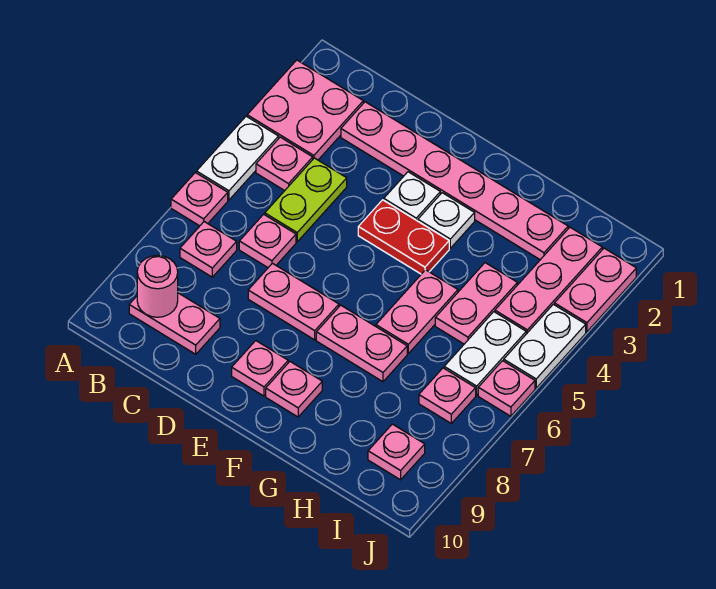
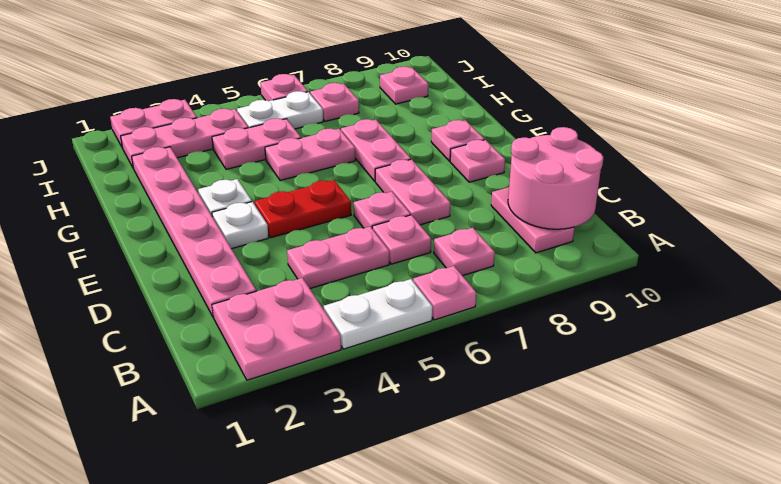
pink plate B4 level 1 -> pink plate D6 level 1
pink round brick B9 level 2 -> pink round brick B9:C10 level 2
lime plate C4:C5 level 1 -> pink plate C4:C5 level 1
red plate E4:F4 level 1 -> red plate E4:E5 level 1
white plate J4:J5 level 1 -> none

